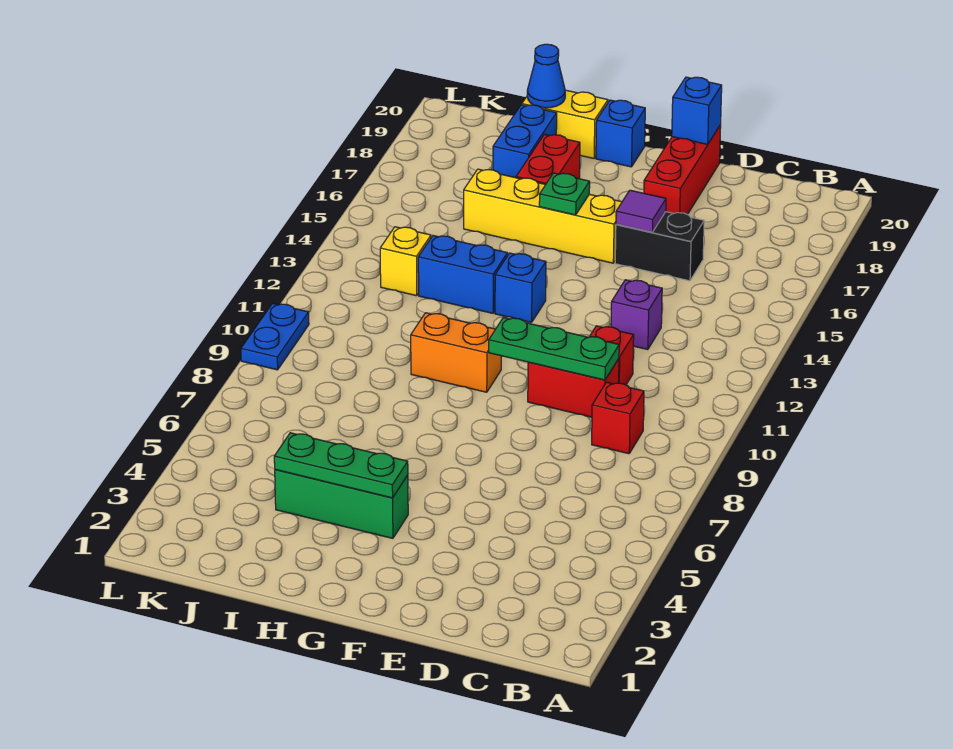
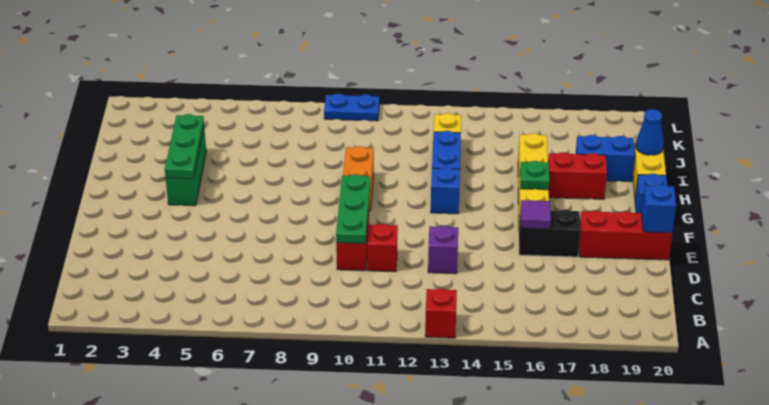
red brick C9 level 1 -> red brick A13 level 1
black brick D16:E16 level 1 -> black brick E16:E17 level 1

